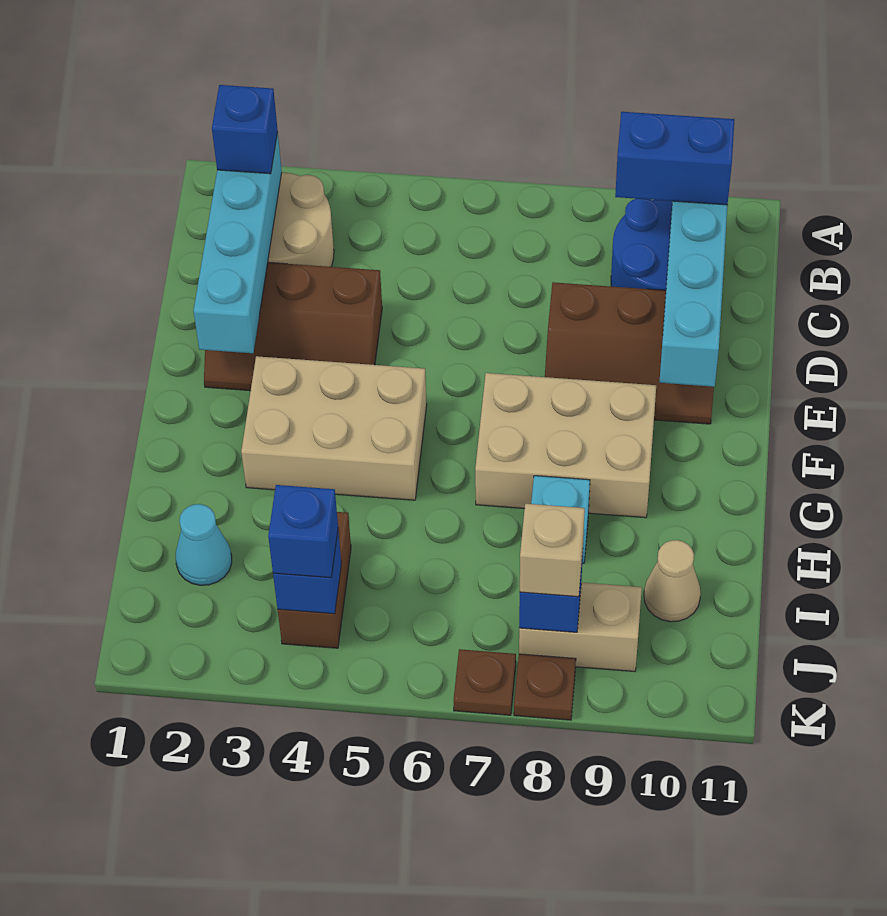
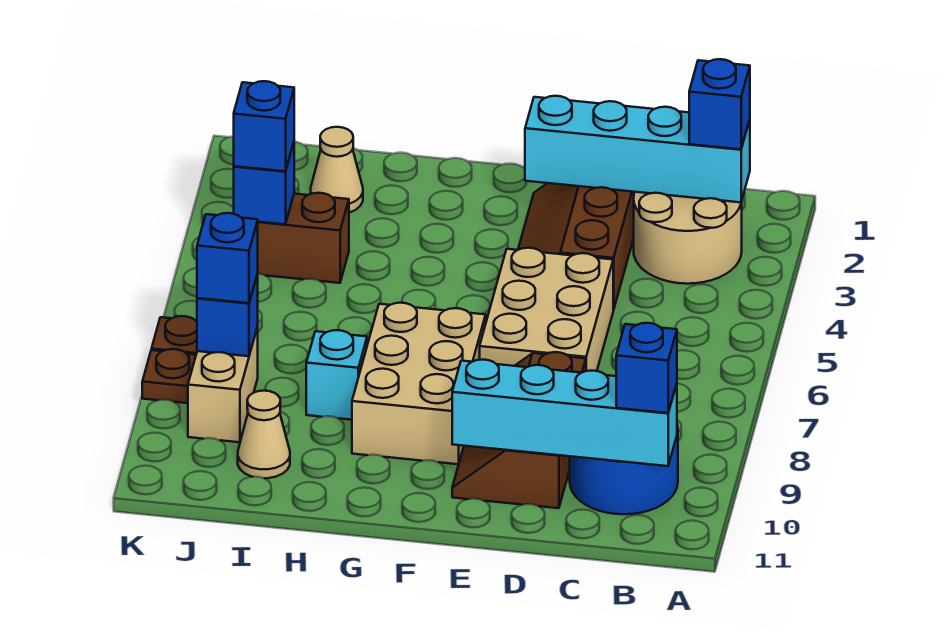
blue brick B9:B10 level 3 -> blue brick B10 level 3
tan brick F3:G5 level 1 -> tan brick D5:E7 level 1
cyan cone I2 level 1 -> tan cone I2 level 1
tan brick J8 level 3 -> blue brick J8 level 3

